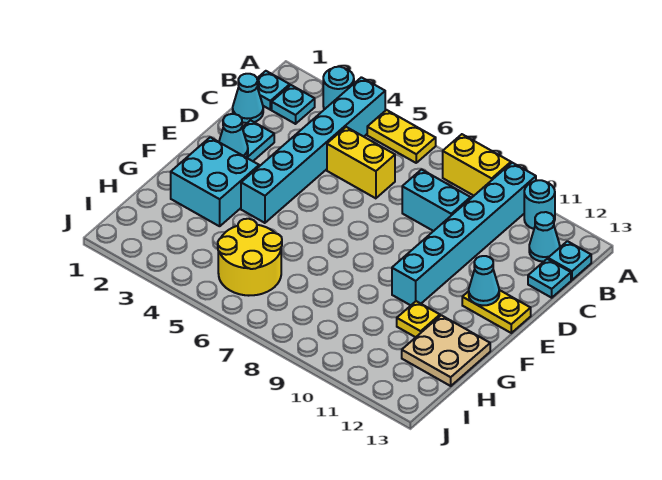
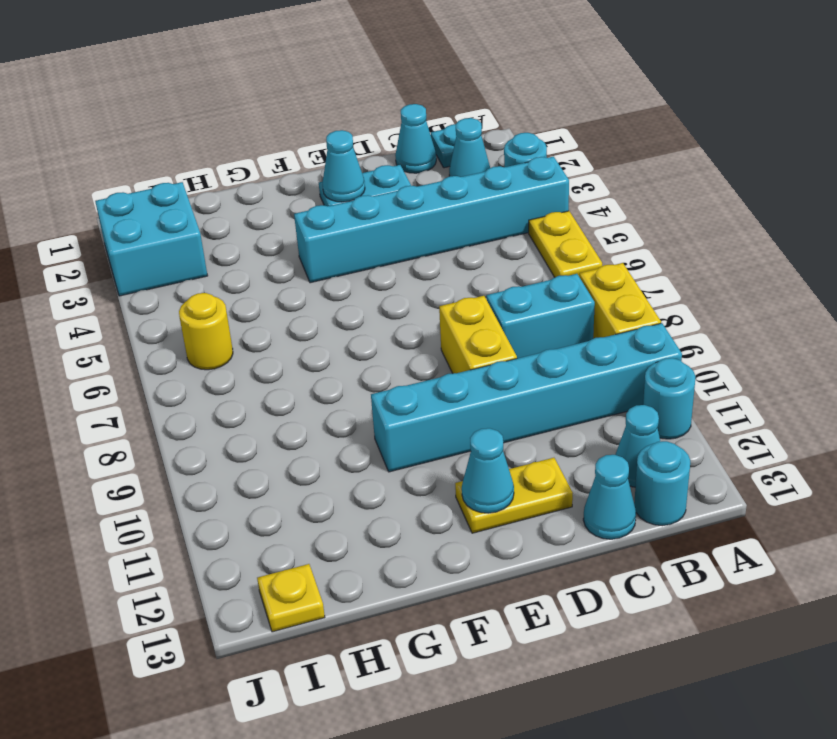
cyan plate B2 level 1 -> cyan cone B2 level 1
cyan plate B13 level 1 -> cyan round brick B13 level 1
yellow brick C5:C6 level 1 -> yellow brick D8:D9 level 1
cyan brick C8:C9 level 1 -> cyan brick B8:C8 level 1
cyan plate C13 level 1 -> cyan cone C13 level 1
yellow plate E12:E13 level 1 -> yellow plate D12:E12 level 1
cyan brick F2:G3 level 1 -> cyan brick I2:J3 level 1
yellow plate G11 level 1 -> yellow plate I13 level 1
tan plate G12:H13 level 1 -> none
yellow round brick H5:I6 level 1 -> yellow round brick I6 level 1

